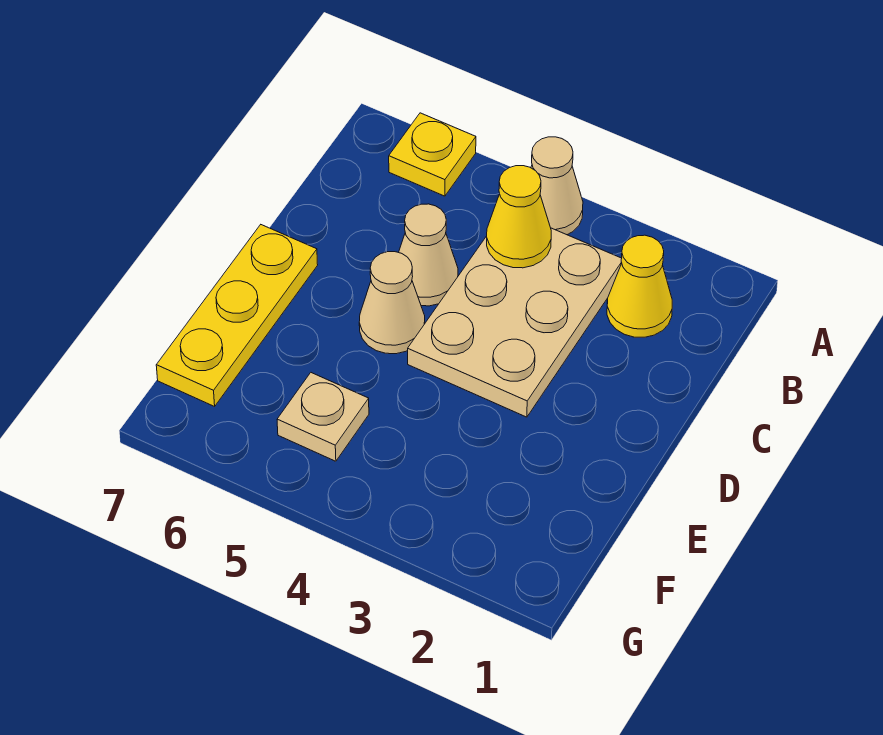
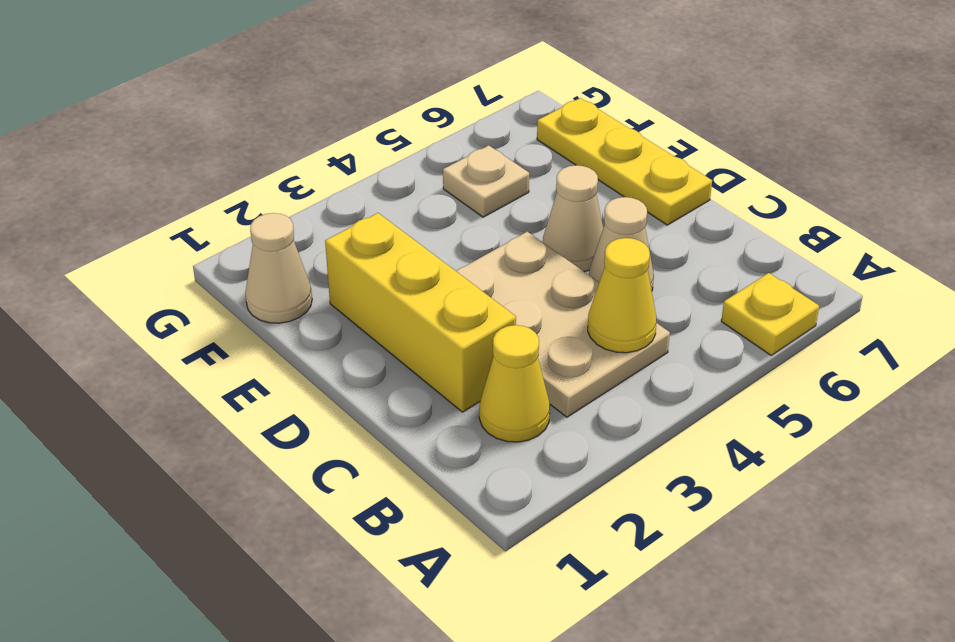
tan cone A4 level 1 -> tan cone F1 level 1
none -> yellow brick C2:E2 level 1

